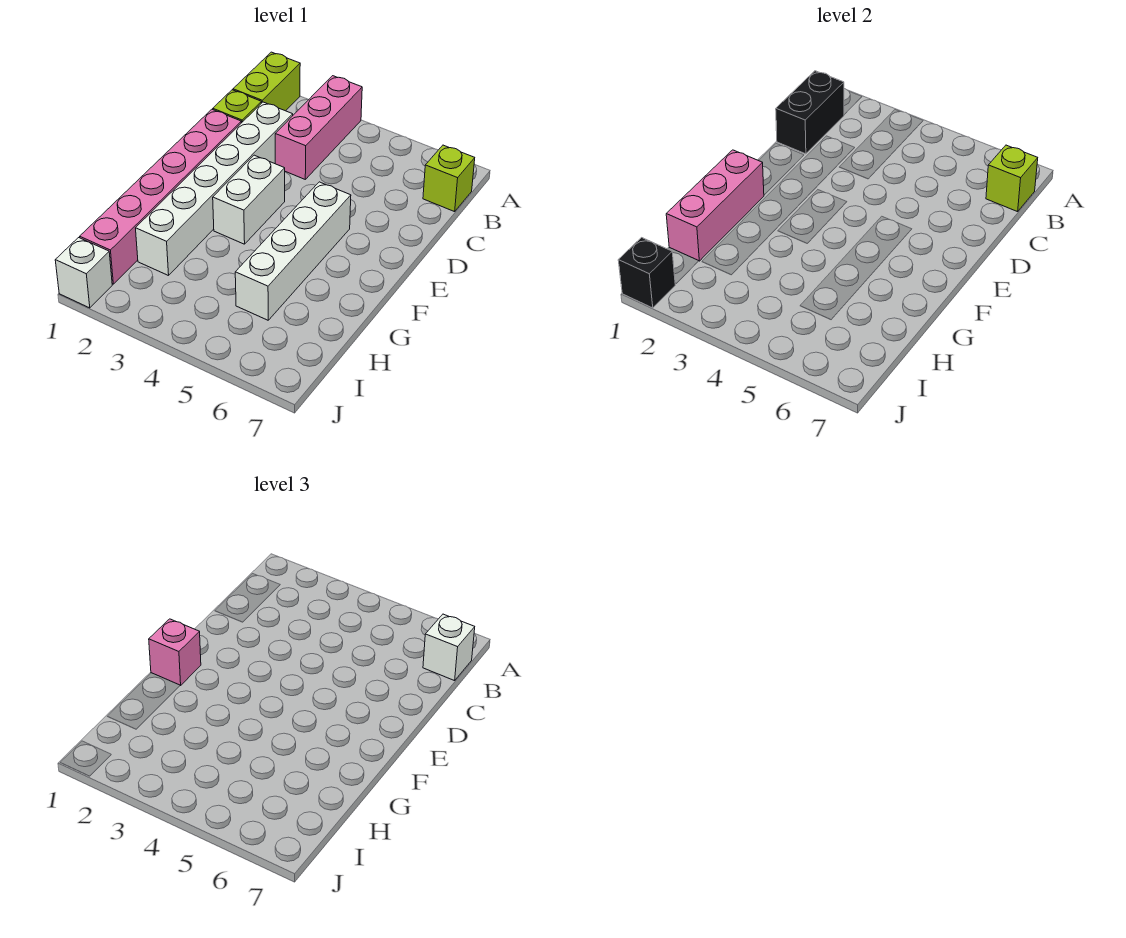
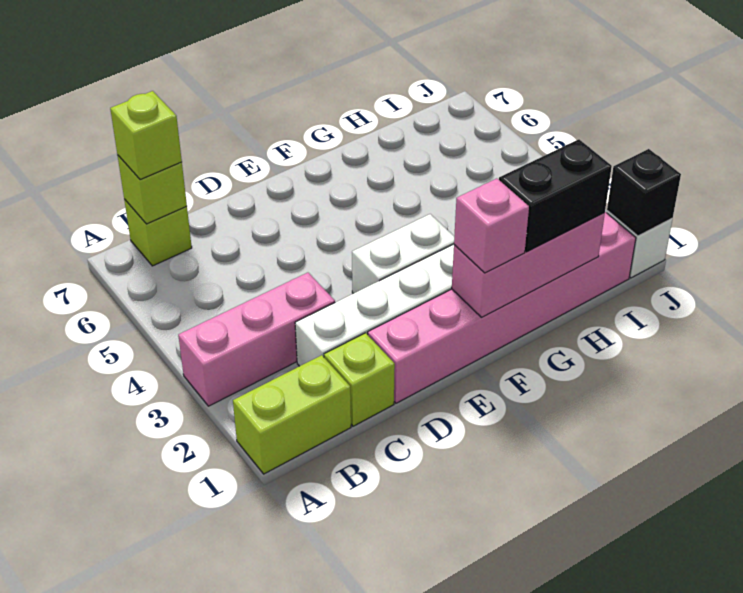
black brick B1:C1 level 2 -> black brick G1:H1 level 3
white brick B7 level 3 -> lime brick B7 level 3
white brick E5:H5 level 1 -> none

